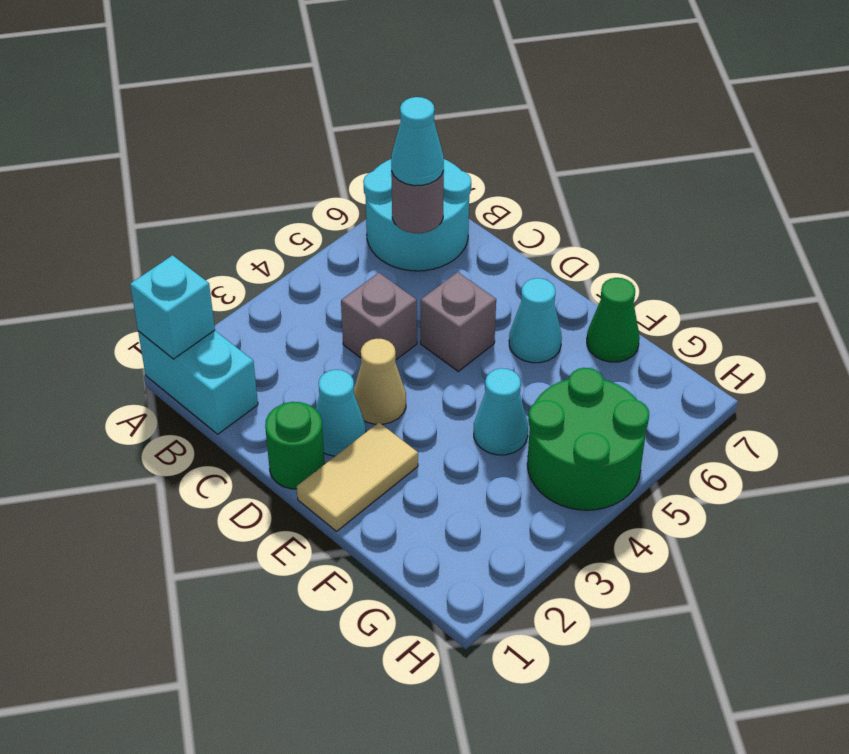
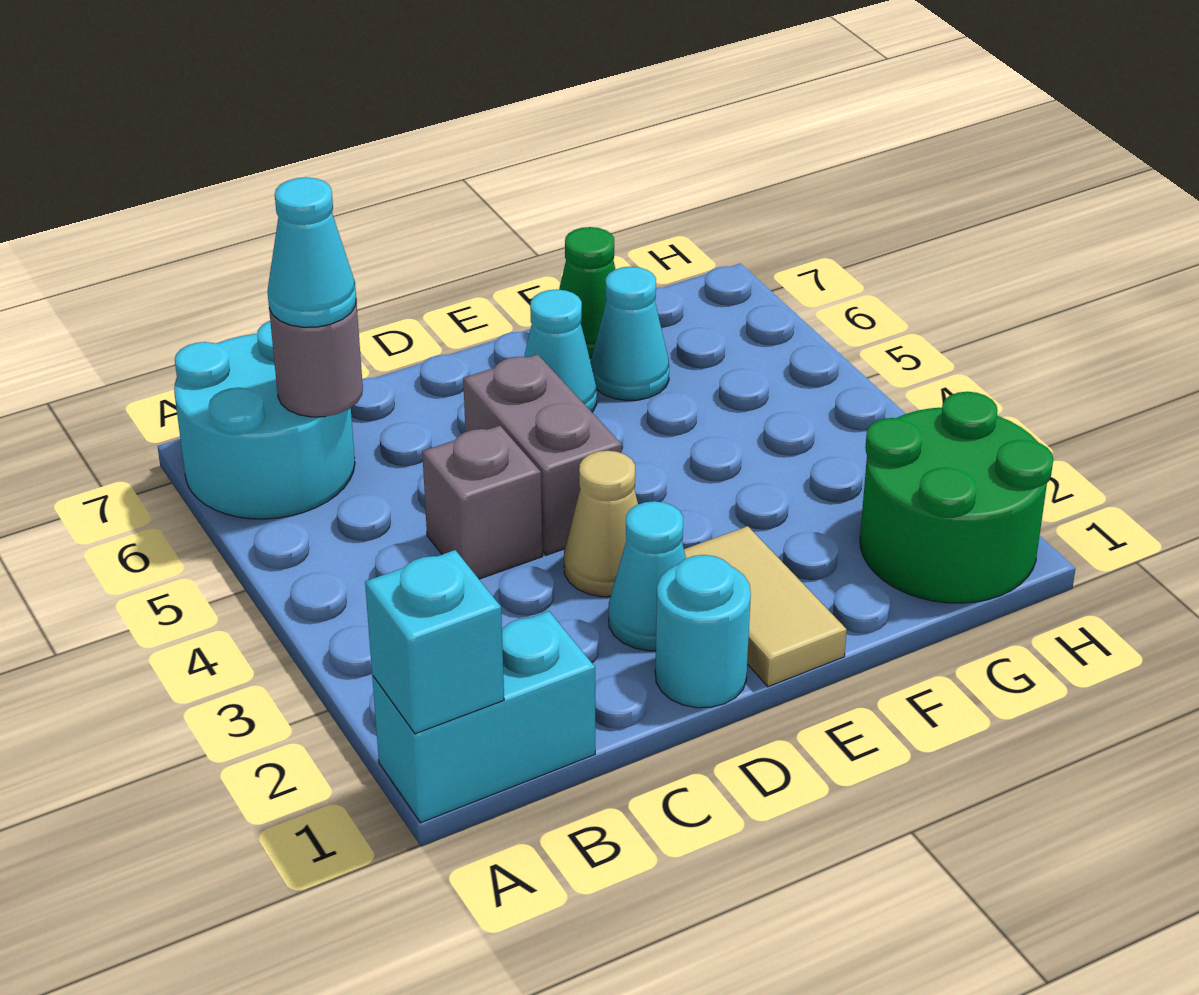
green round brick D1 level 1 -> cyan round brick D1 level 1
grey brick D5 level 1 -> grey brick D4:D5 level 1
cyan cone F4 level 1 -> cyan cone F6 level 1
green round brick G4:H5 level 1 -> green round brick G1:H2 level 1

